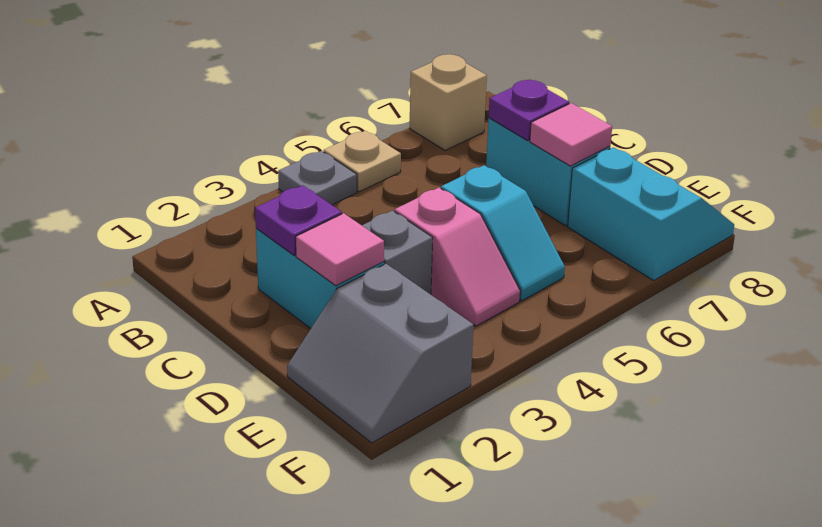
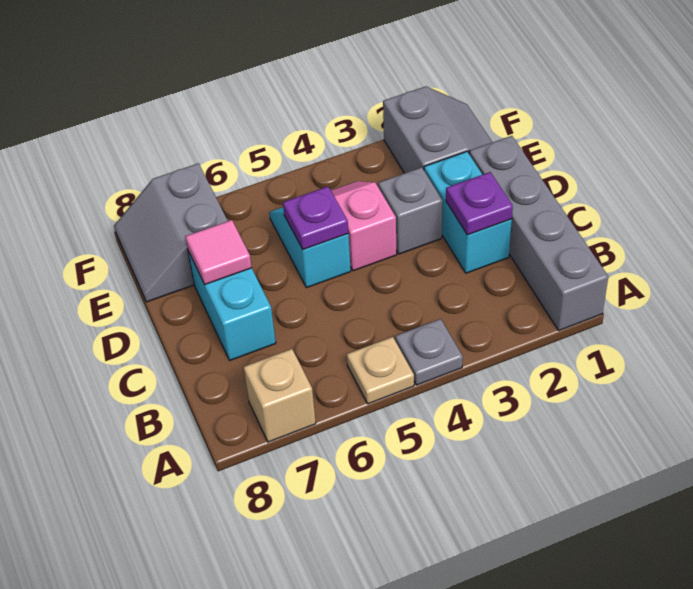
none -> grey brick A1:D1 level 1
purple plate C7 level 2 -> purple plate D5 level 2
pink tile D2 level 2 -> none
cyan slope E7:F8 level 1 top 7 -> grey slope E7:F8 level 1 top 7

